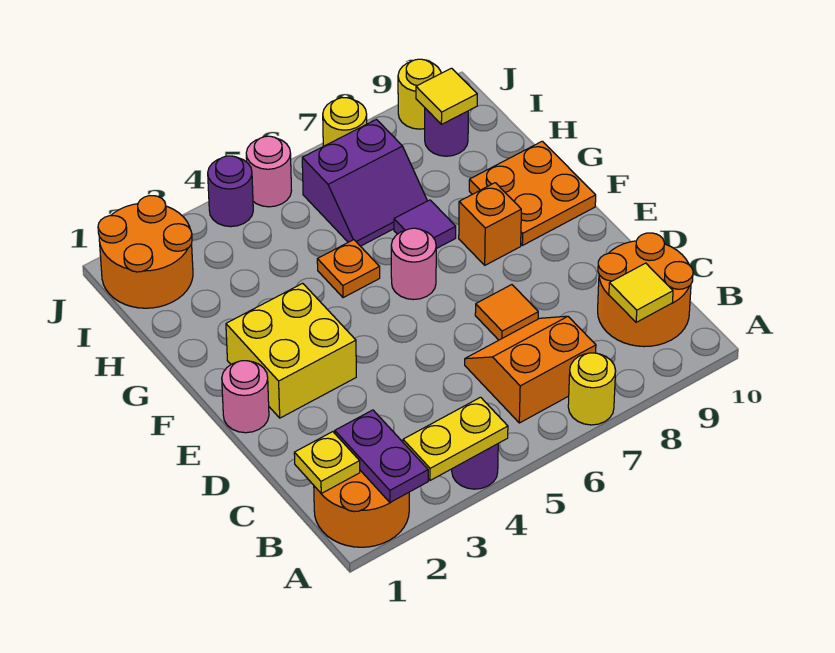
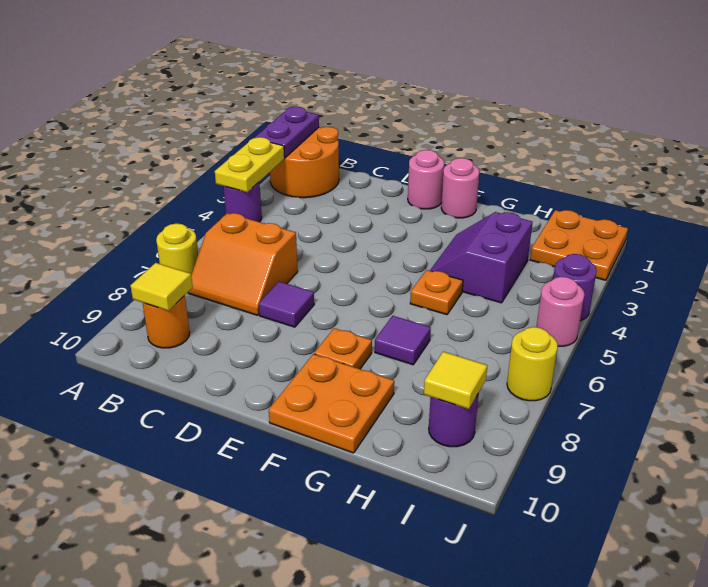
purple plate A2:B2 level 2 -> purple plate A1:A2 level 2
yellow plate B1 level 2 -> none
orange slope B6:C7 level 1 top B -> orange slope B6:C7 level 1 top 6
orange round brick B9:C10 level 1 -> orange round brick B9 level 1
orange tile D7 level 1 -> purple tile D7 level 1
yellow brick E2:F3 level 1 -> none
pink round brick F6 level 1 -> pink round brick F1 level 1
orange brick F8 level 1 -> orange plate F8 level 1
purple slope H6:I7 level 1 top I -> purple slope G3:H4 level 1 top H
orange round brick I1:J2 level 1 -> orange plate I1:J2 level 1
yellow round brick J9 level 1 -> none

